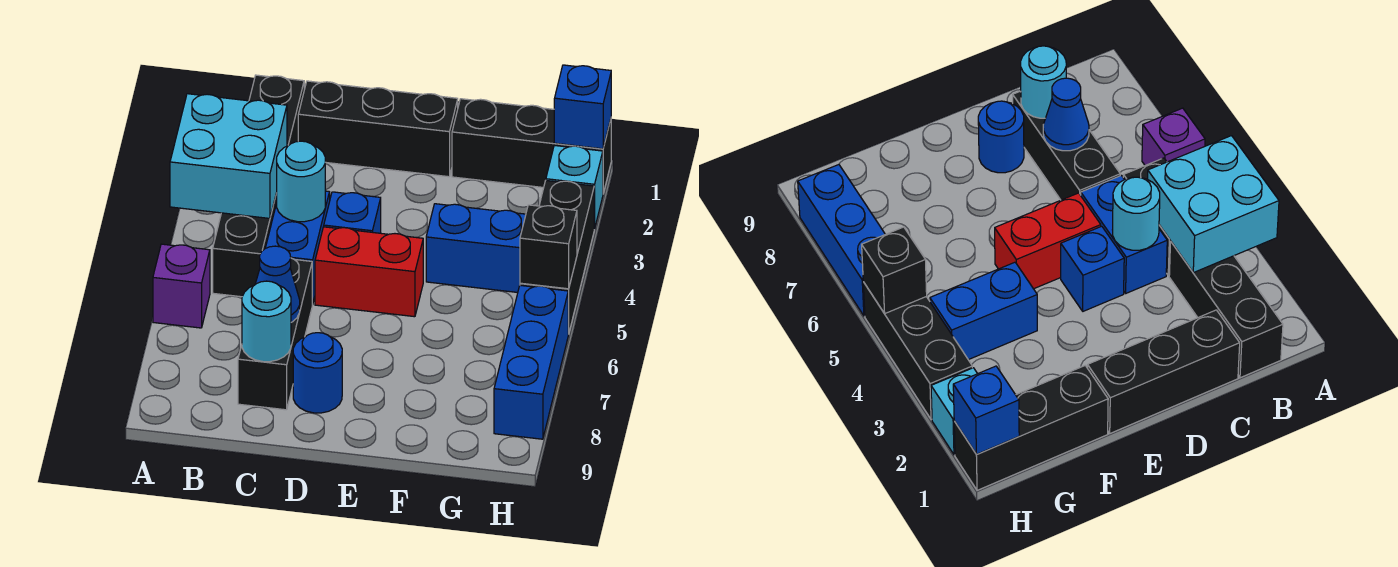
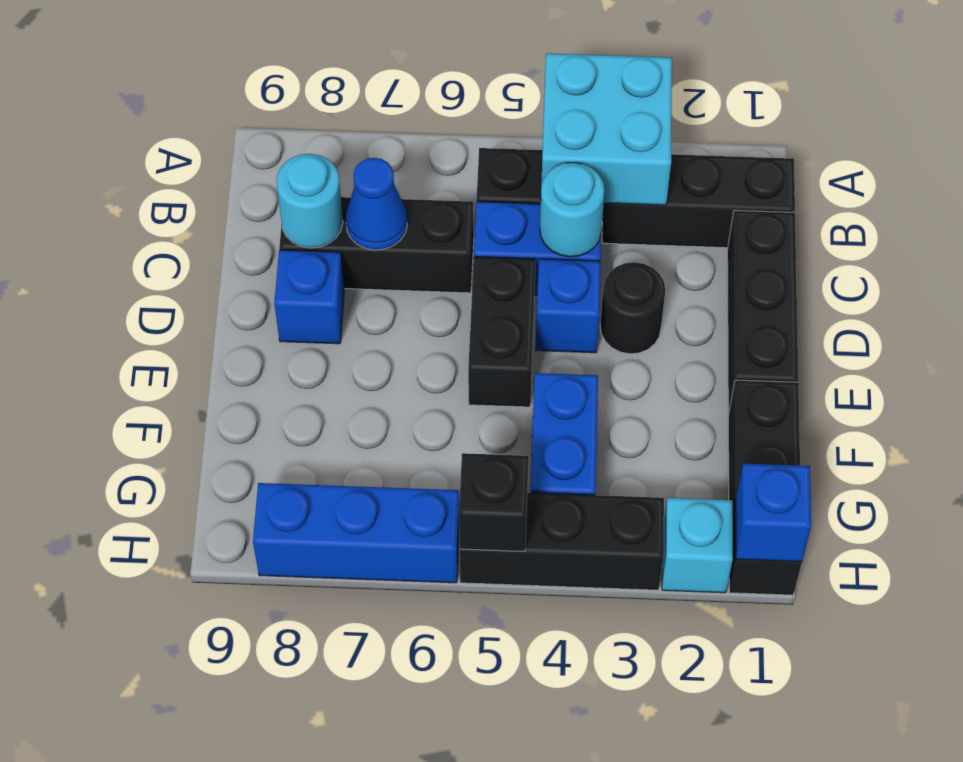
purple brick A6 level 1 -> none
none -> black round brick D3 level 1
red brick D5:E5 level 1 -> black brick D5:E5 level 1
blue round brick D8 level 1 -> blue brick D8 level 1

